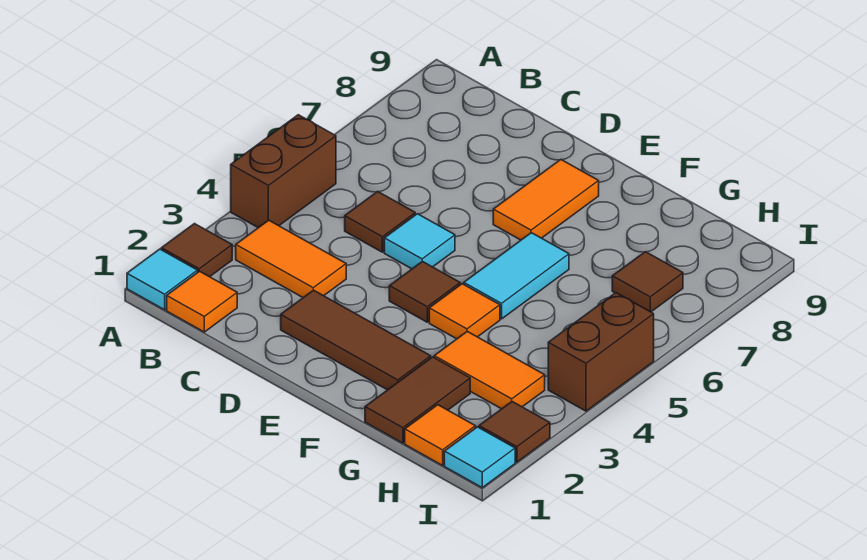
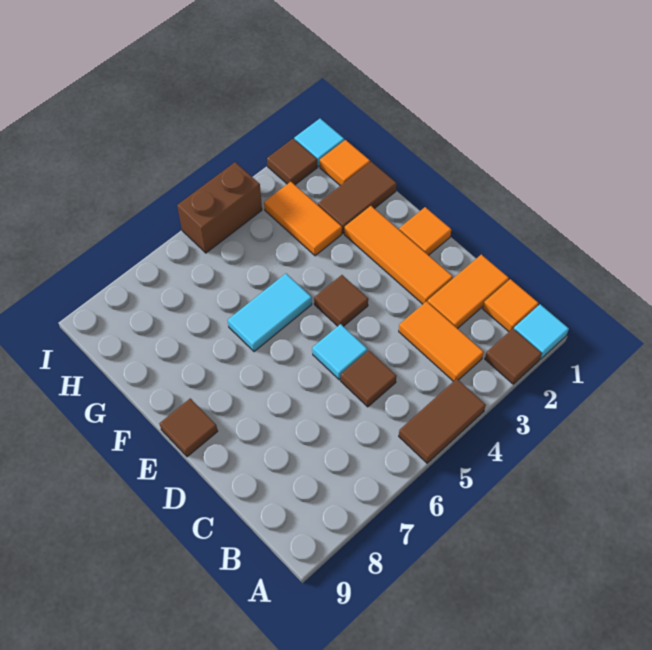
brown brick A4:A5 level 1 -> brown tile A4:A5 level 1
brown tile D2:F2 level 1 -> orange tile D2:F2 level 1
orange tile E7:E8 level 1 -> orange tile C1:C2 level 1
orange tile F4 level 1 -> orange tile E1 level 1
brown tile H7 level 1 -> brown tile E9 level 1

